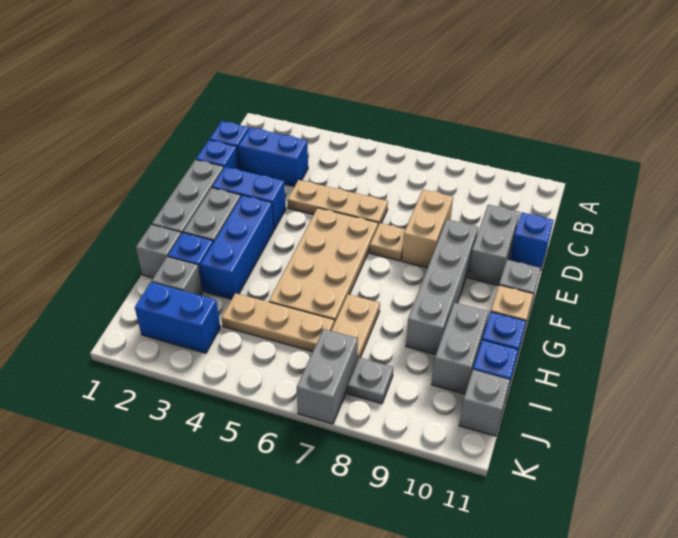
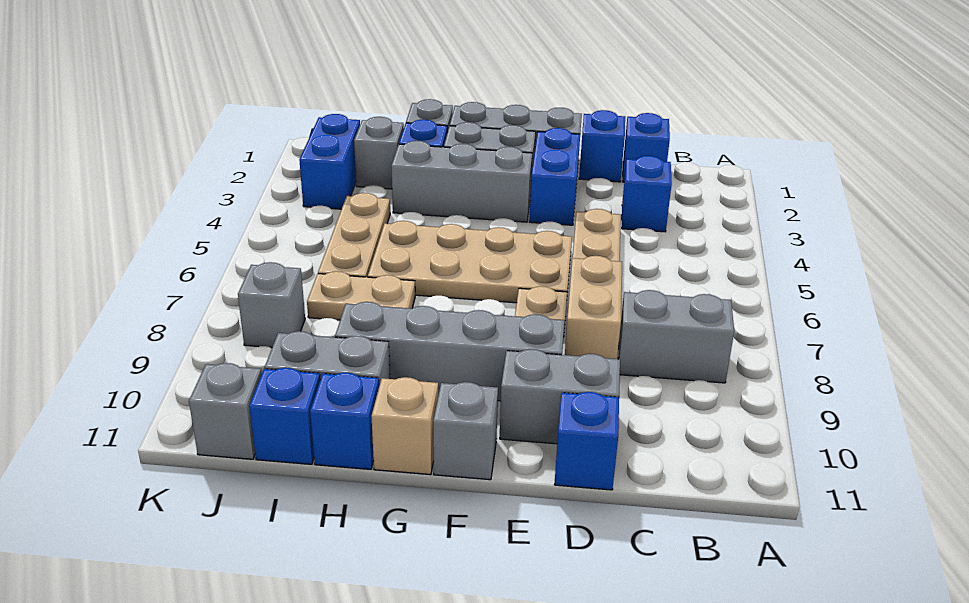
blue brick C2:C3 level 1 -> blue brick C3 level 1
tan brick D8:E8 level 1 -> tan brick D7:D8 level 1
blue brick F3:H3 level 1 -> grey brick F3:H3 level 1
grey brick J7:K7 level 1 -> grey brick B8:C8 level 1
grey plate J8 level 1 -> grey brick J8 level 1

